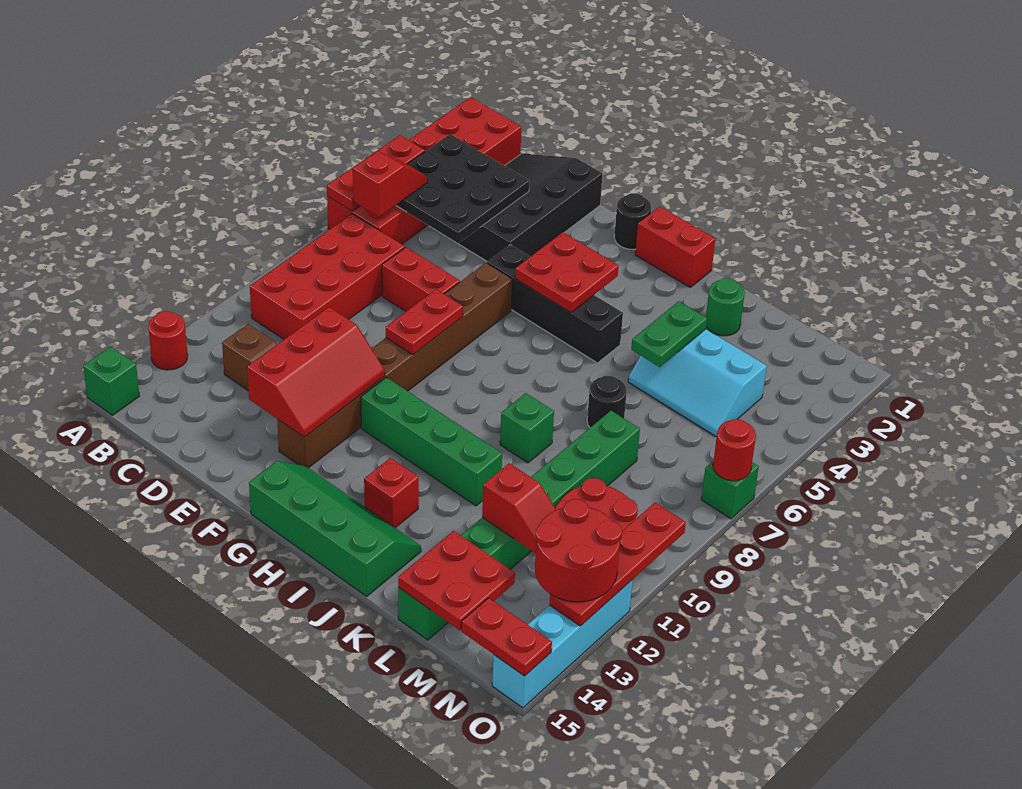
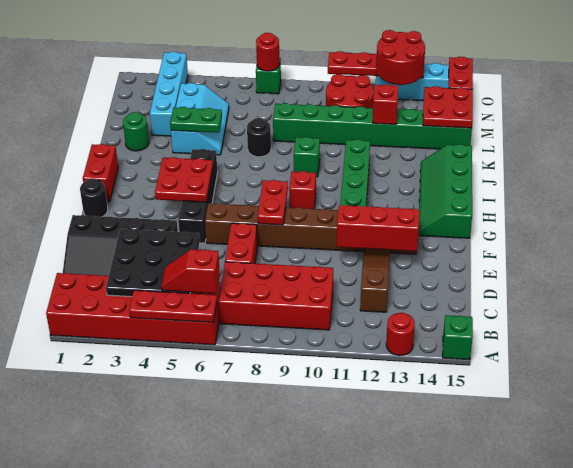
red plate F8:F9 level 2 -> red plate F8:G8 level 2
red brick I13 level 1 -> red brick H9 level 1
none -> cyan brick L3:O3 level 1

